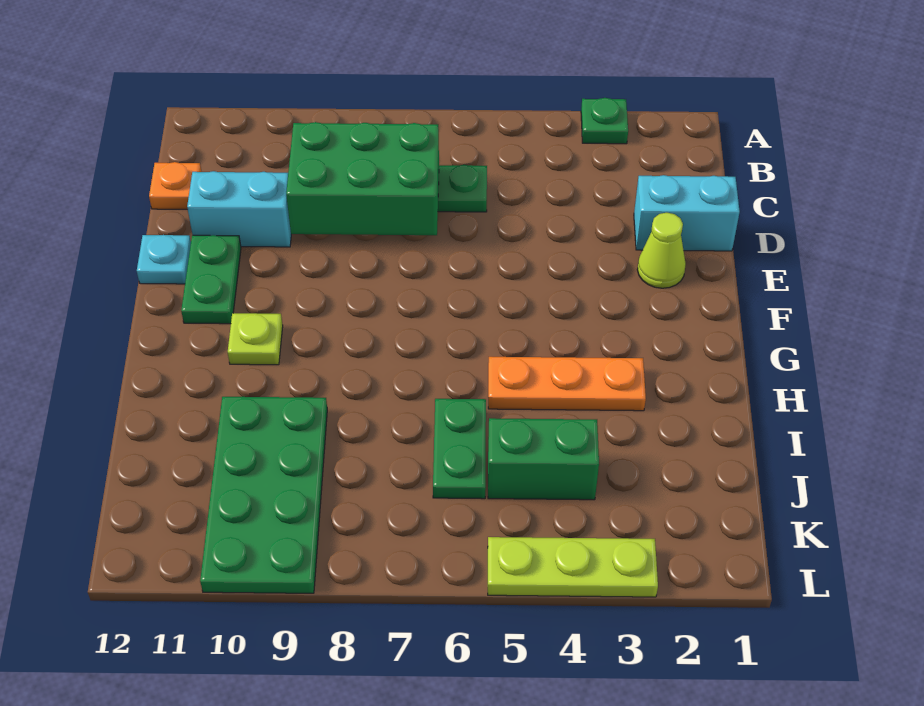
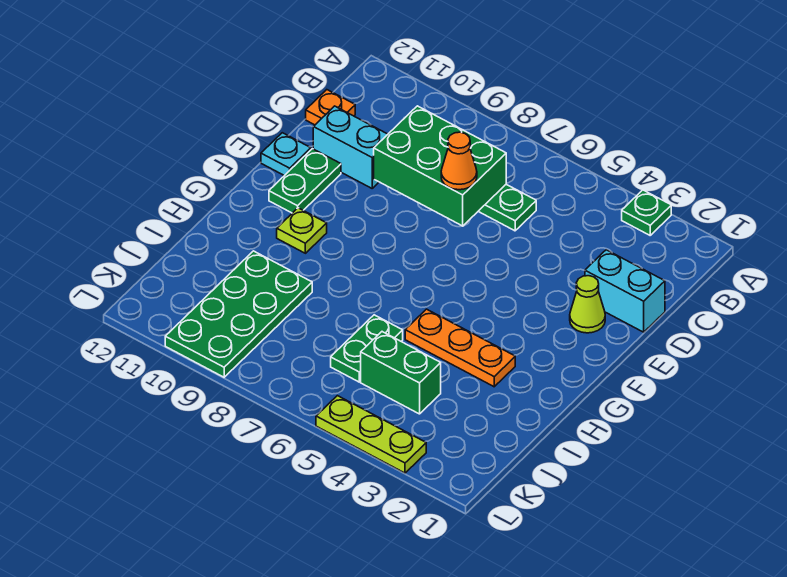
none -> orange cone D7 level 3

